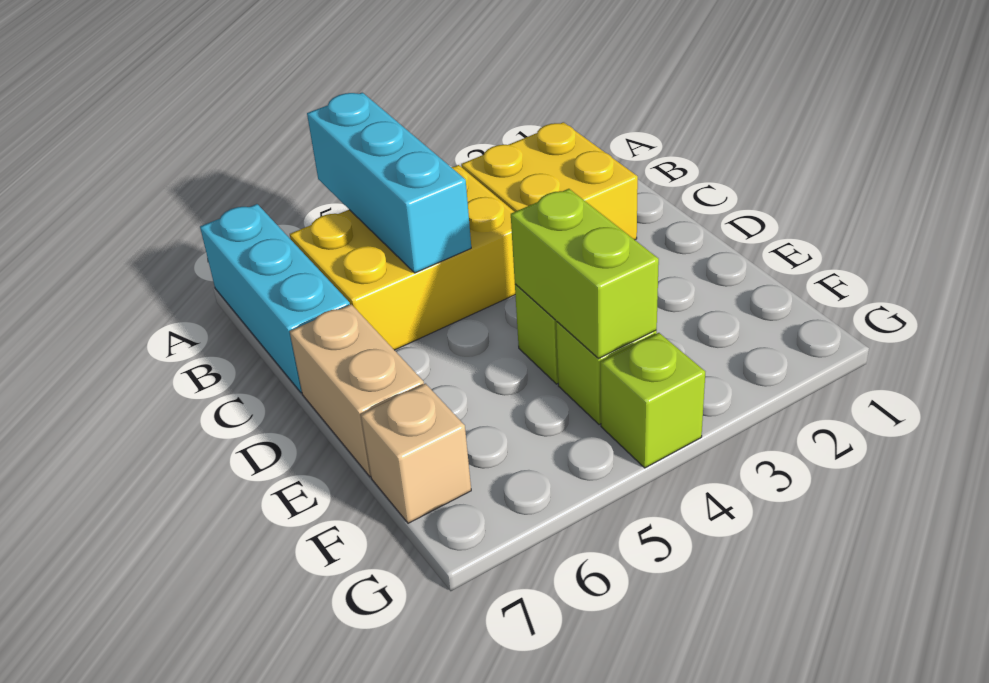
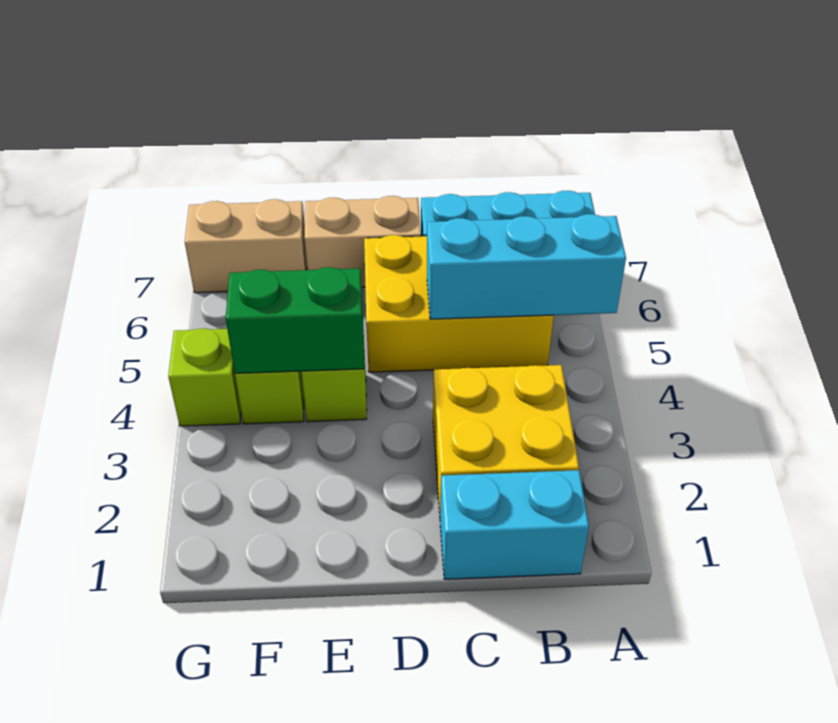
none -> cyan brick B1:C1 level 1
yellow brick B4:C6 level 1 -> yellow brick B5:D6 level 1
lime brick E4:F4 level 2 -> green brick E4:F4 level 2
tan brick F7 level 1 -> tan brick F7:G7 level 1

